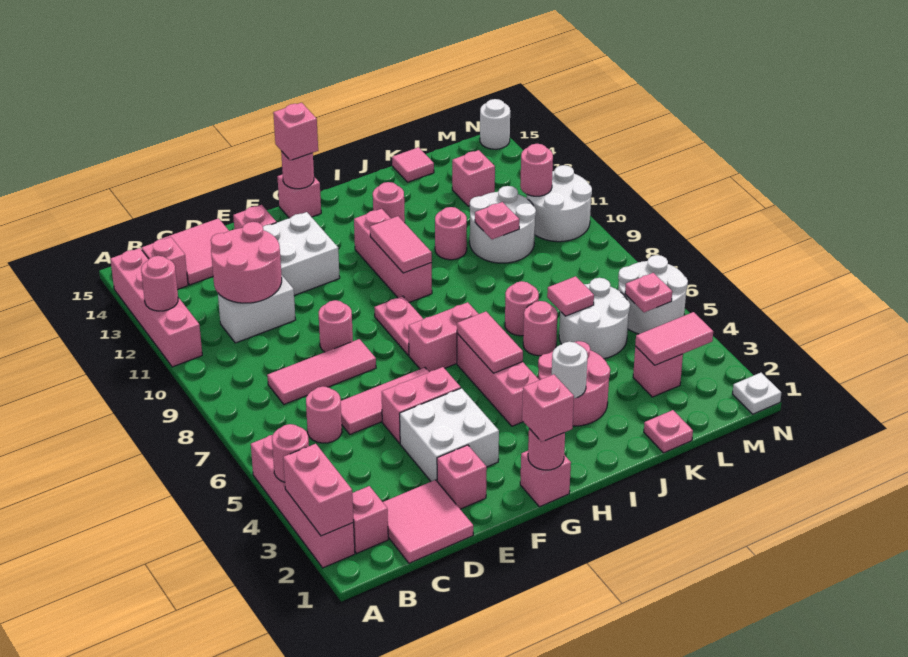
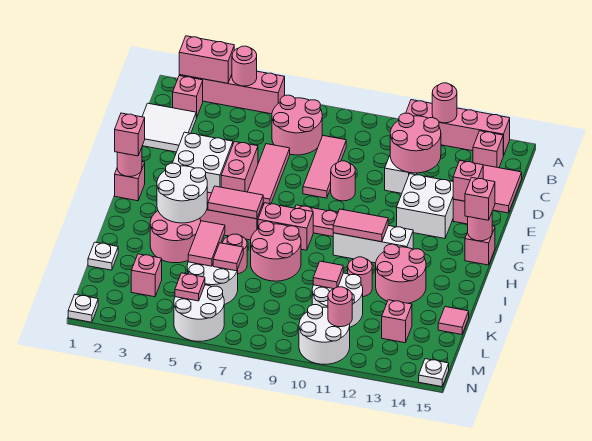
pink tile C1:D2 level 1 -> white tile C1:D2 level 1
pink round brick C6 level 1 -> pink round brick B6:C7 level 1
pink brick E2 level 1 -> pink brick E14 level 2
pink brick G7:H7 level 1 -> pink brick H7:H8 level 1
pink brick H10:H12 level 1 -> white brick H10:H12 level 1
white round brick I3 level 2 -> white round brick H3:I4 level 2
pink round brick I13 level 1 -> pink round brick I12:J13 level 1
pink round brick J7 level 1 -> pink round brick I7:J8 level 1
pink plate K1 level 1 -> white plate K1 level 1
pink plate K10 level 2 -> pink tile K10 level 2
pink tile L3:M3 level 2 -> pink tile J5:K5 level 2
white round brick N15 level 1 -> white plate N15 level 1

